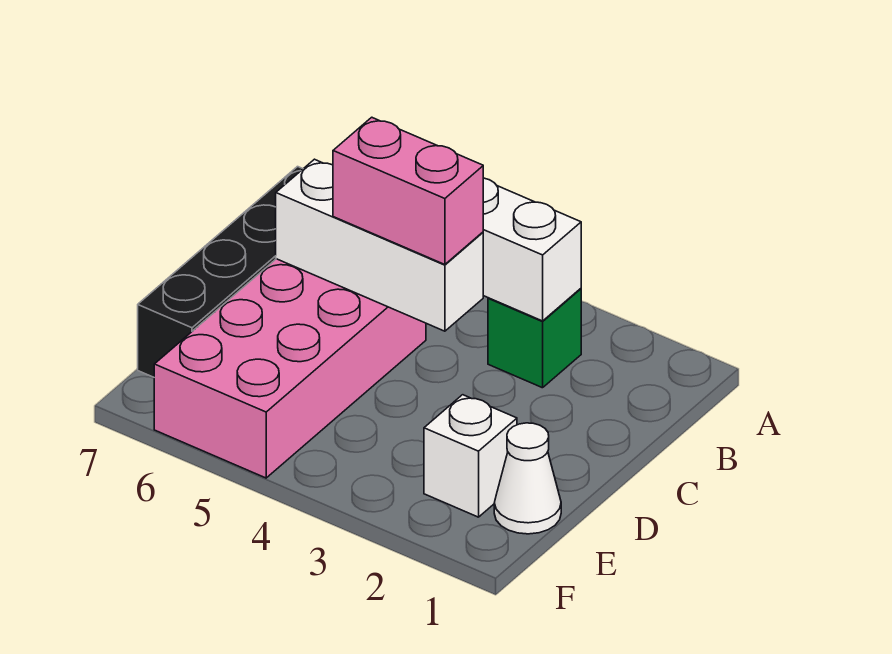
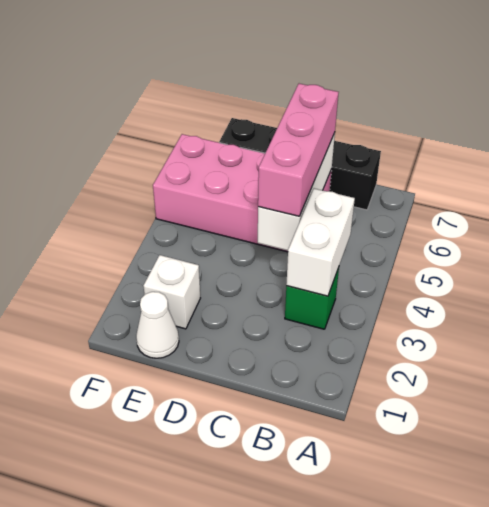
pink brick C4:C5 level 3 -> pink brick C4:C6 level 3

